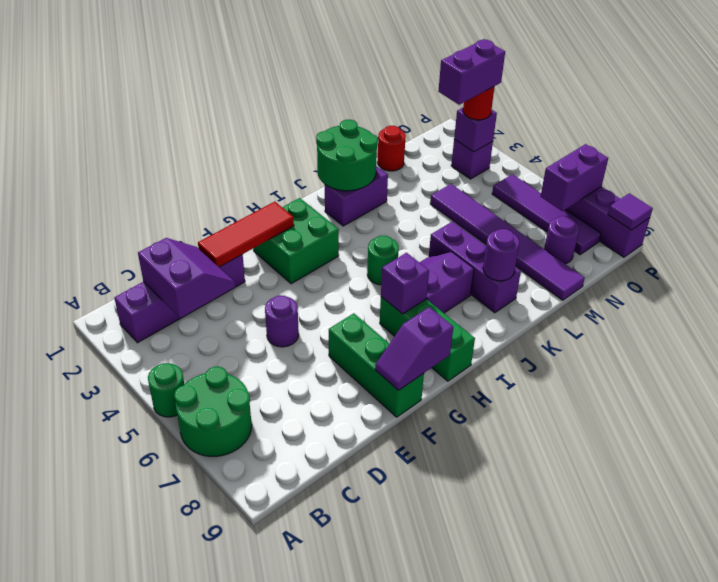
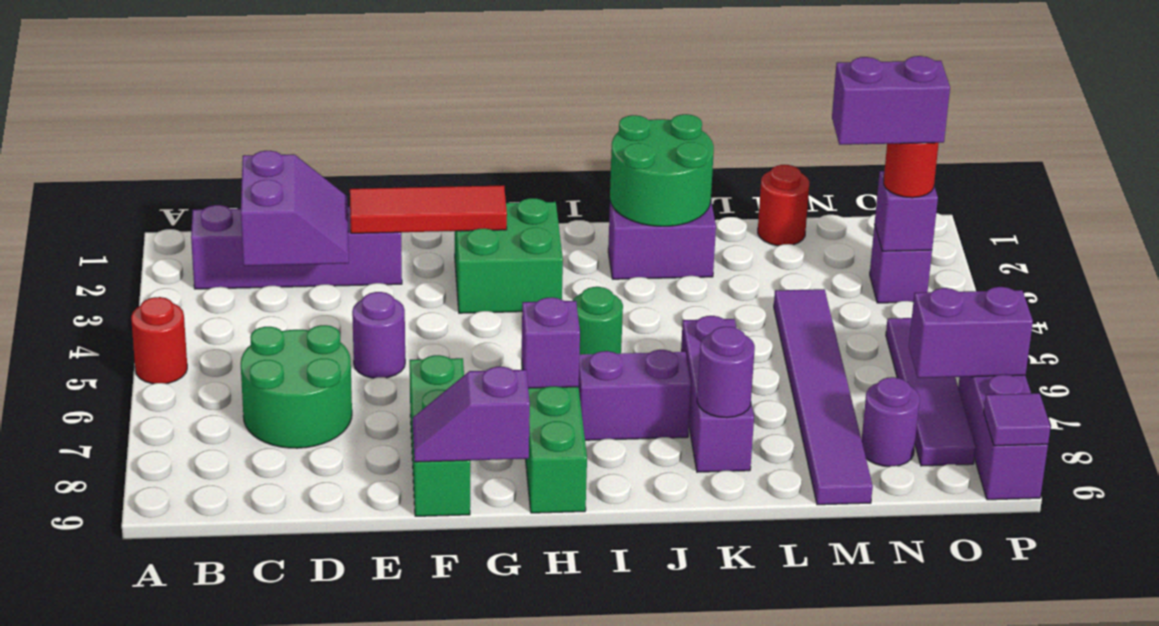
green round brick A5 level 1 -> red round brick A5 level 1
green round brick A6:B7 level 1 -> green round brick C6:D7 level 1

